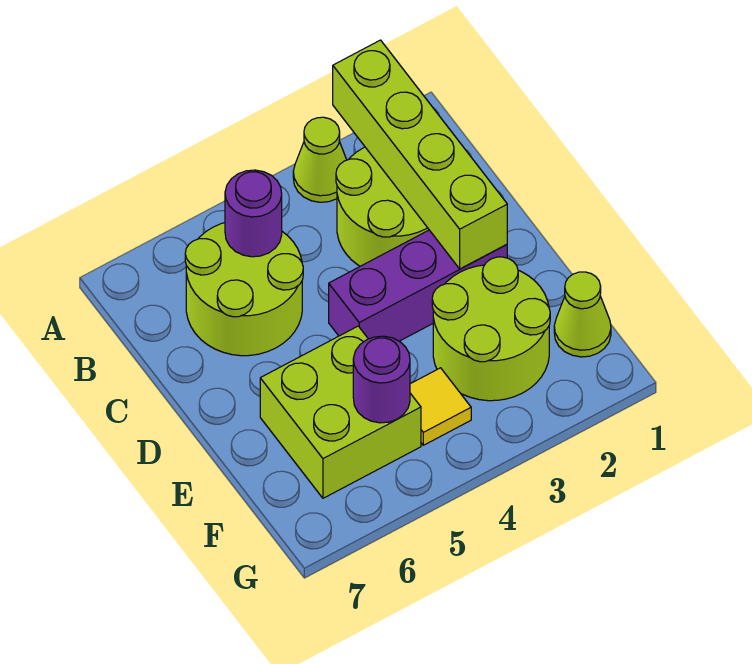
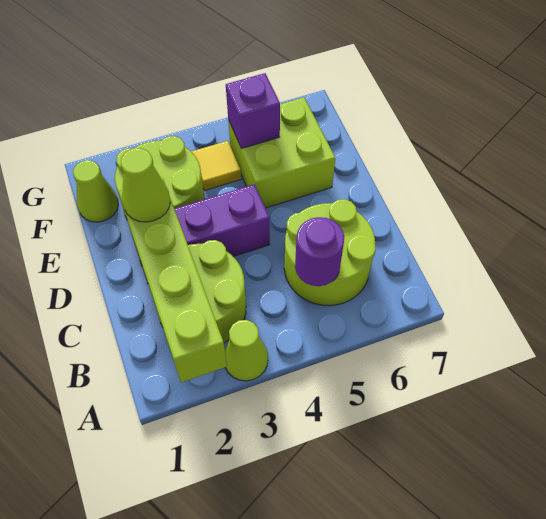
none -> lime cone D2 level 3
purple round brick F5 level 2 -> purple brick F5 level 2

